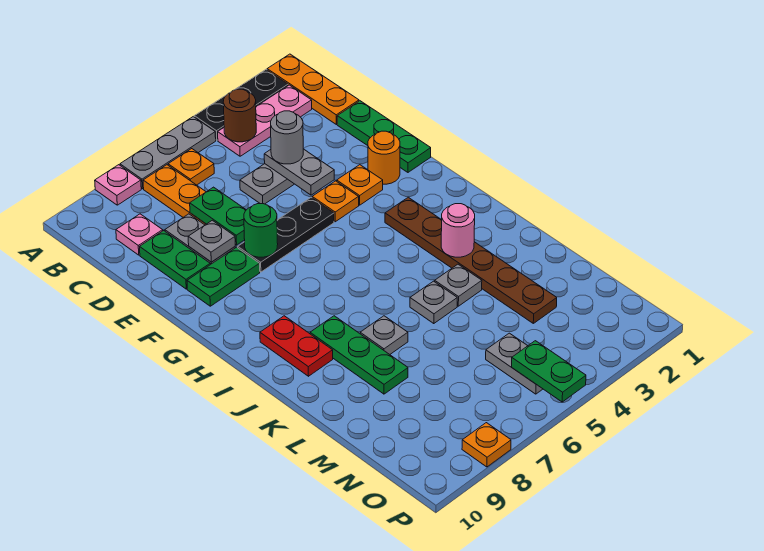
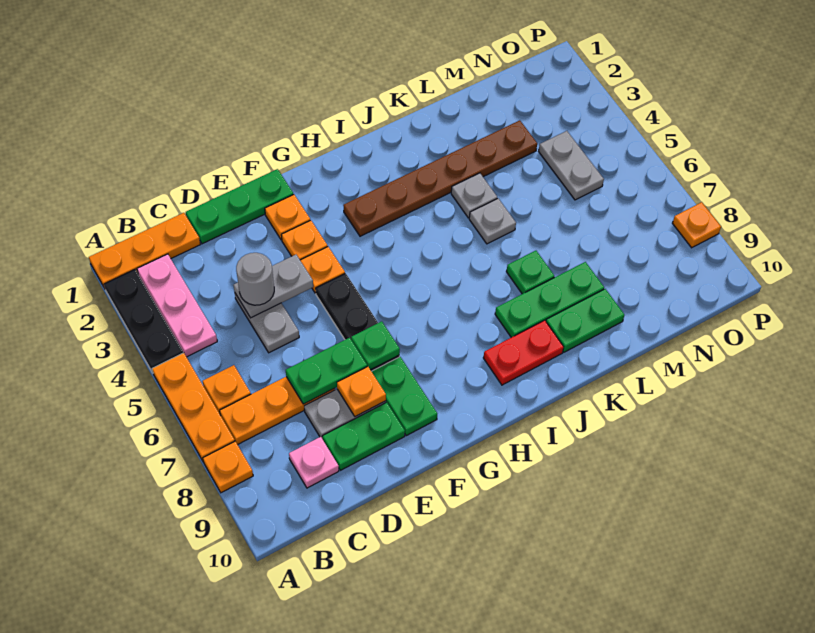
grey plate A5:A7 level 1 -> orange plate A5:A7 level 1
pink plate A8 level 1 -> orange plate A8 level 1
brown round brick B4 level 2 -> none
grey plate E8 level 2 -> orange plate E8 level 2
orange round brick F2 level 1 -> orange plate F2 level 1
green round brick F7 level 2 -> green plate F7 level 2
pink round brick J3 level 2 -> none
grey plate K7 level 1 -> green plate K7 level 1
grey plate N5:O5 level 1 -> grey plate N4:N5 level 1
green plate O5:P5 level 2 -> green plate K9:L9 level 1

